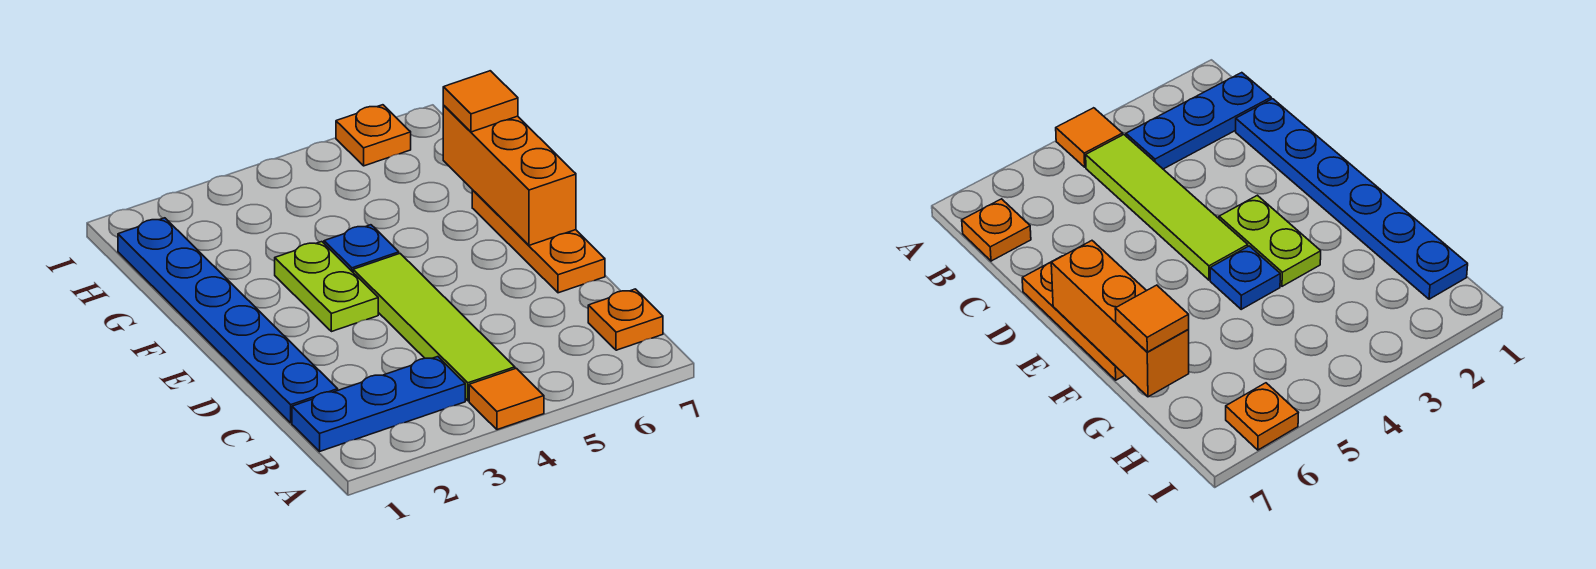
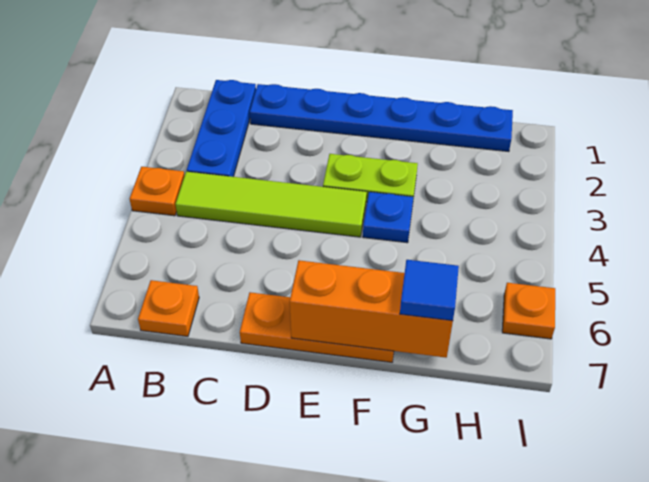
orange tile A4 level 1 -> orange plate A4 level 1
orange tile G7 level 3 -> blue tile G7 level 3

